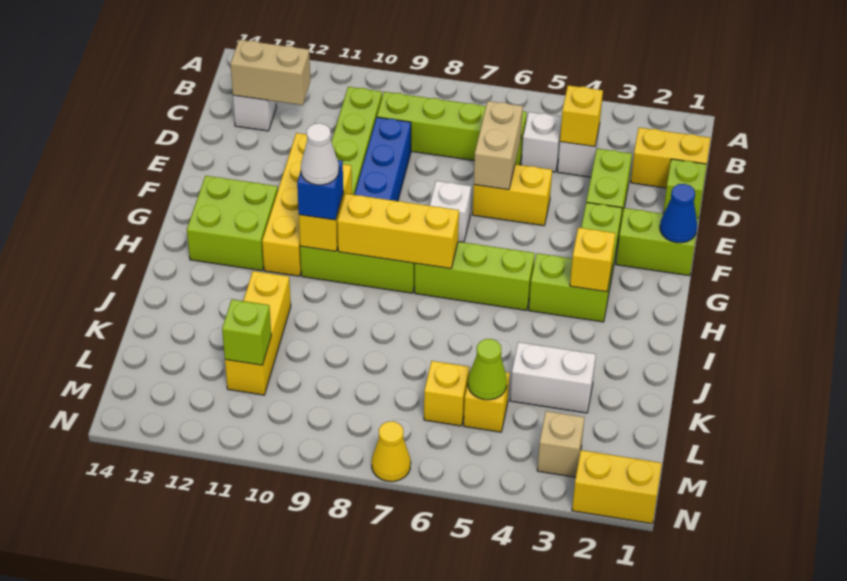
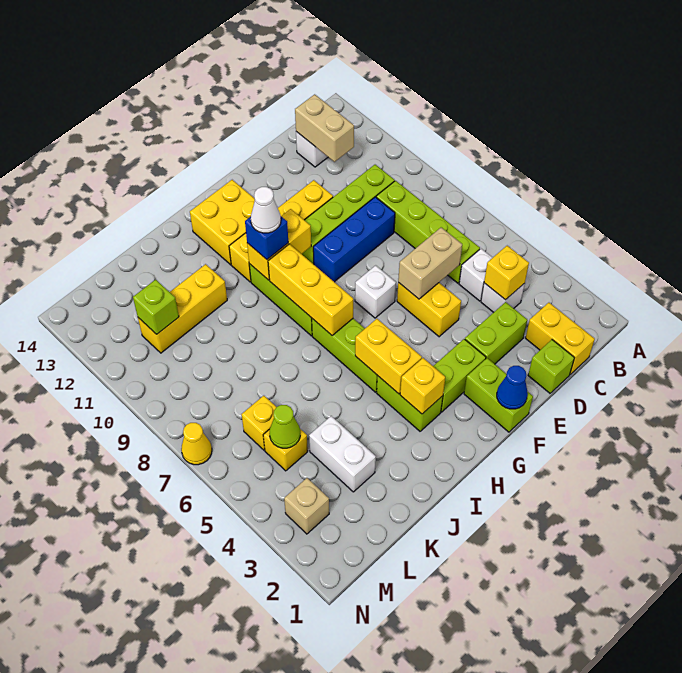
lime brick G12:H13 level 1 -> yellow brick G12:H13 level 1
yellow brick N1:N2 level 1 -> yellow brick H4:H5 level 2

